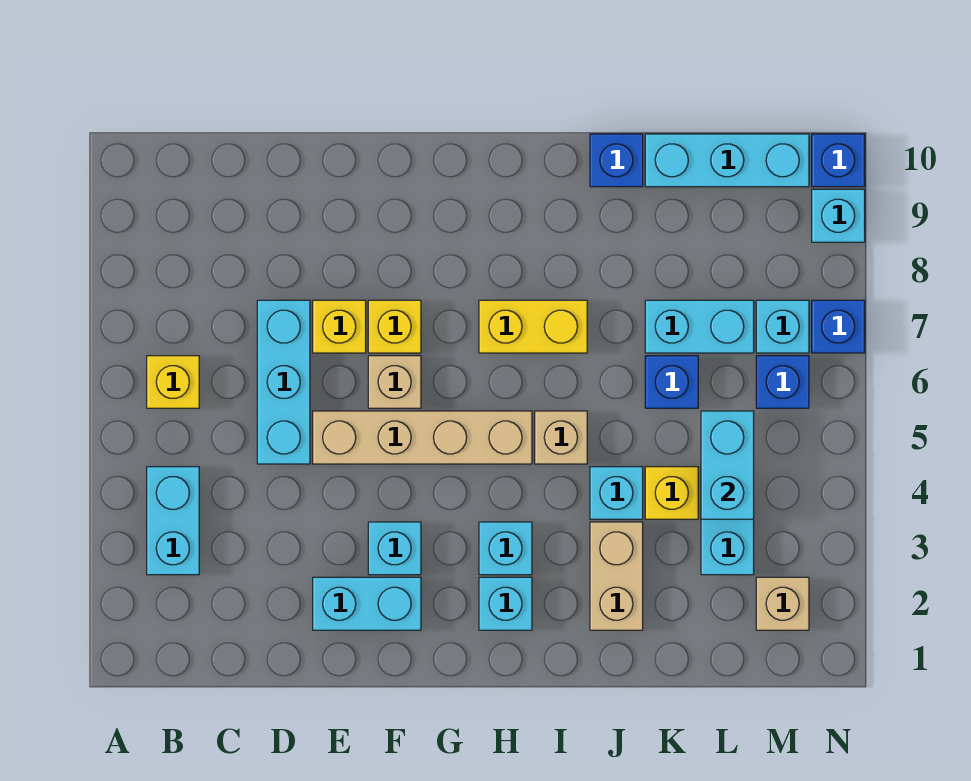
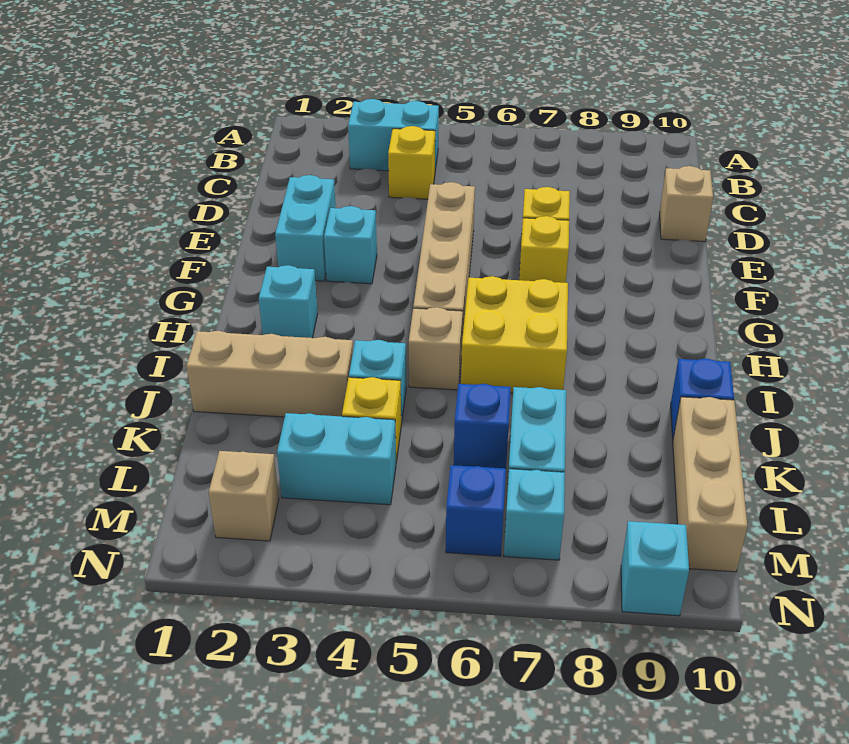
yellow brick B6 level 1 -> yellow brick C4 level 1
cyan brick D5:D7 level 1 -> none
tan brick F6 level 1 -> tan brick D10 level 1
cyan brick H3 level 1 -> none
yellow brick H7:I7 level 1 -> yellow brick H6:I7 level 1
tan brick J2:J3 level 1 -> tan brick J1:J3 level 1
cyan brick K10:M10 level 1 -> tan brick K10:M10 level 1
cyan brick L4:L5 level 2 -> none
blue brick N7 level 1 -> none
blue brick N10 level 1 -> none

